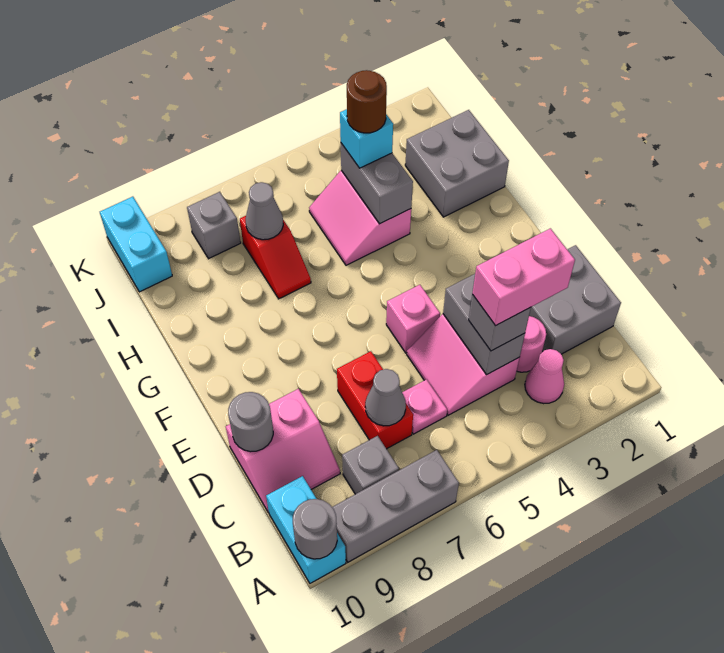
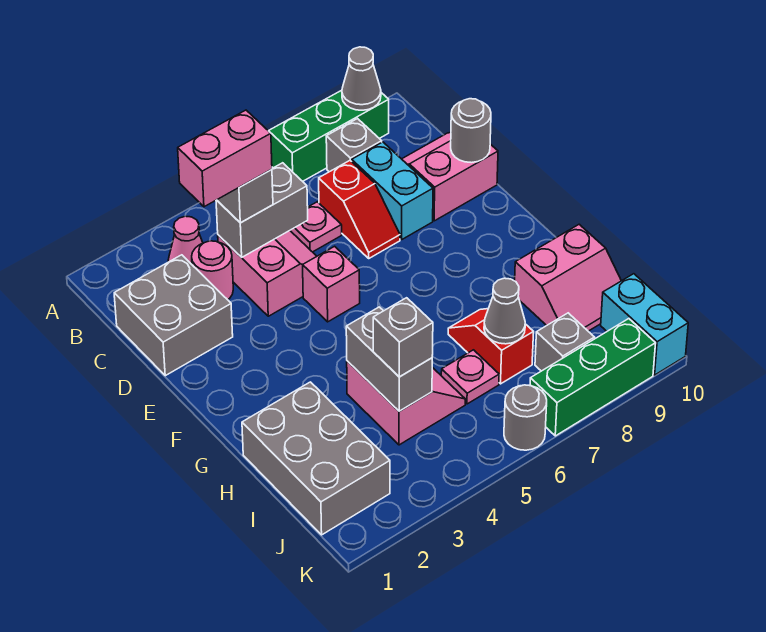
grey brick A7:A9 level 1 -> green brick A7:A9 level 1
cyan brick A10:B10 level 1 -> cyan brick C8:D8 level 1
grey round brick A10 level 2 -> grey round brick K6 level 1
grey brick C4:D4 level 2 -> grey brick C4:C5 level 2
red brick C7:D7 level 1 -> red slope C7:D7 level 1 top C
grey cone C7 level 2 -> grey cone A9 level 2
grey brick H1:I2 level 1 -> grey brick H1:J2 level 1
none -> pink slope H9:I10 level 1 top H
cyan brick I4 level 3 -> grey brick I4 level 3
brown round brick I4 level 4 -> none
none -> pink plate I6 level 1
none -> green brick K7:K9 level 1

